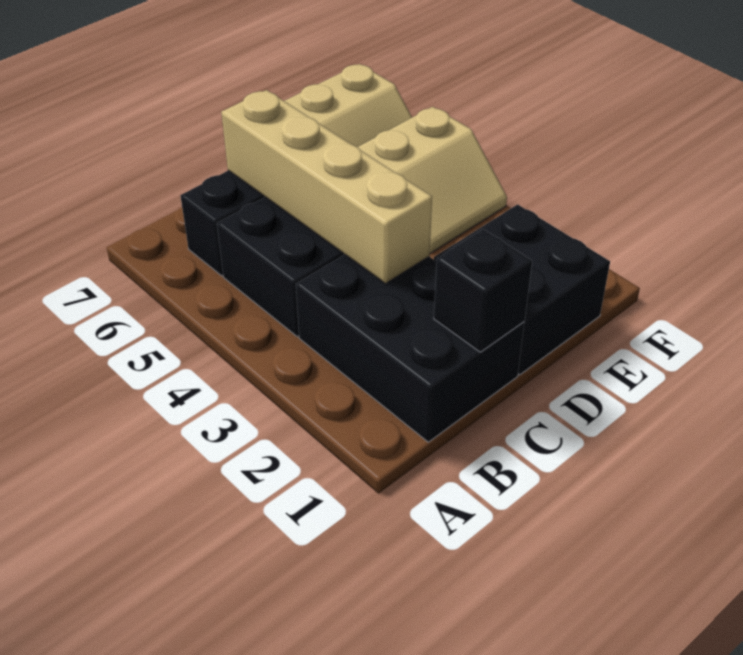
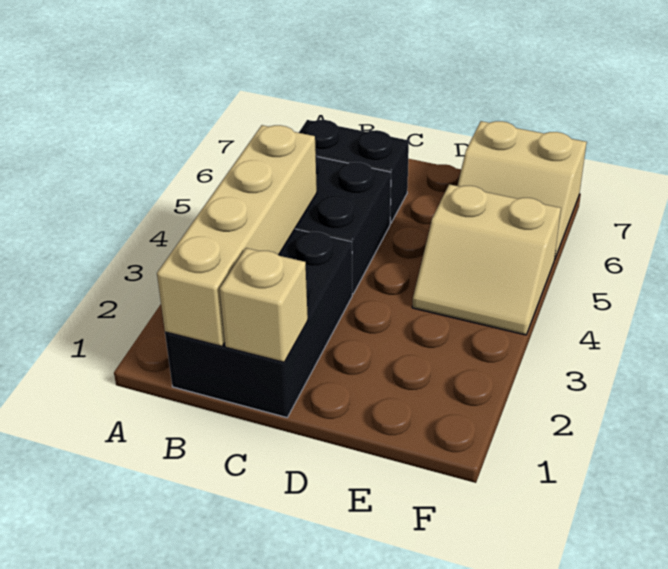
black brick C1 level 2 -> tan brick C1 level 2
tan brick C3:C6 level 2 -> tan brick B1:B4 level 2
black brick D1:E2 level 1 -> none

